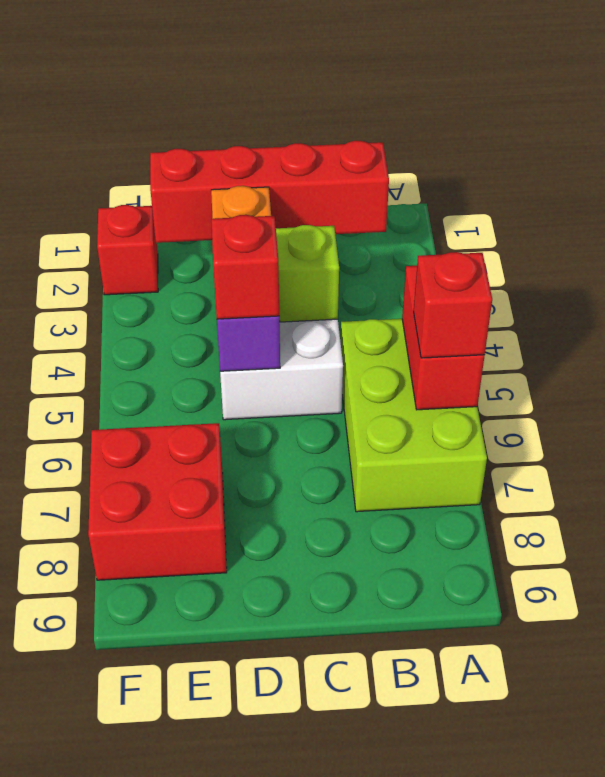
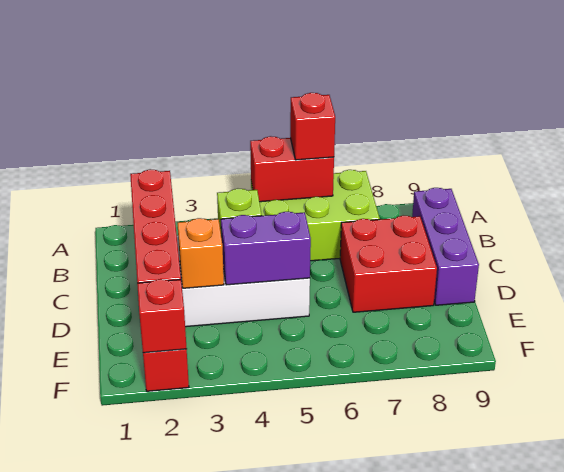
none -> purple brick B9:D9 level 1
red brick D5 level 3 -> red brick F2 level 2
red brick E7:F8 level 1 -> red brick C7:D8 level 1

